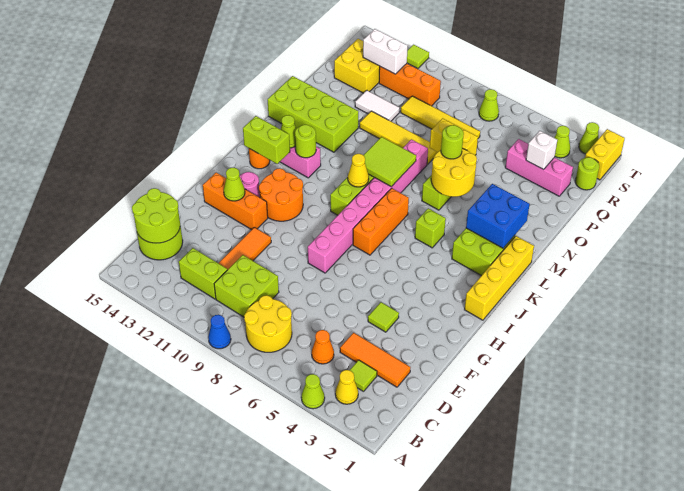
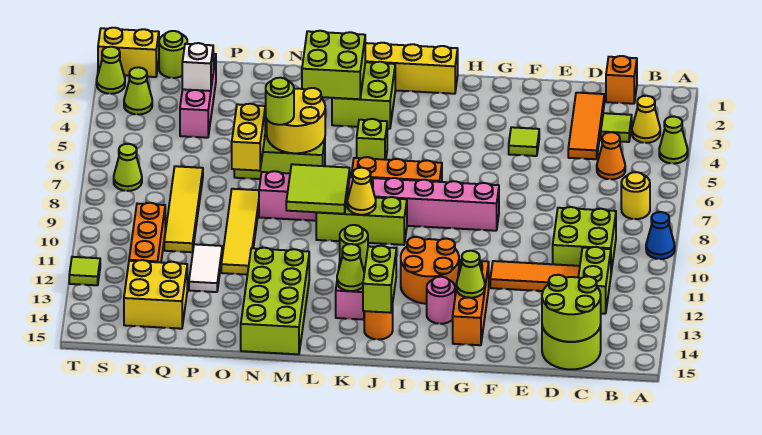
yellow round brick B7:C8 level 1 -> yellow round brick B7 level 1
none -> orange brick C1 level 1
blue brick L2:M3 level 2 -> lime brick L2:M3 level 2
white brick R12:R13 level 2 -> none

